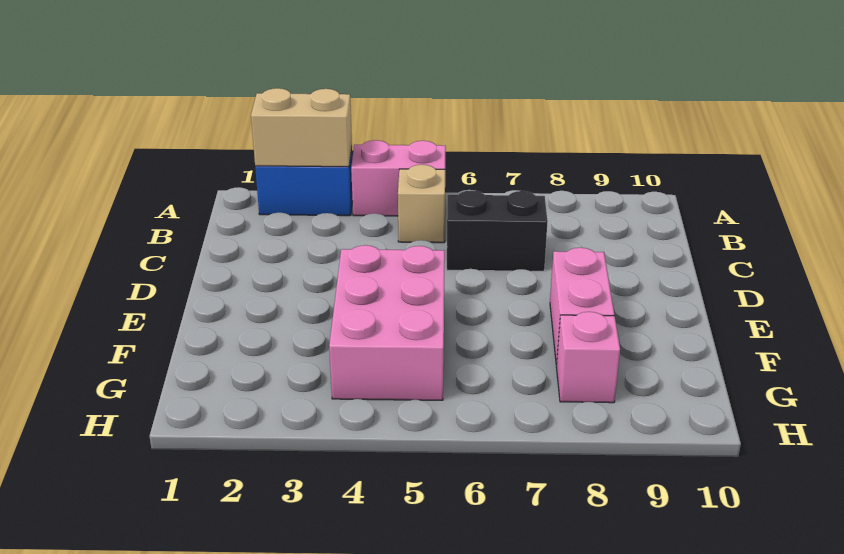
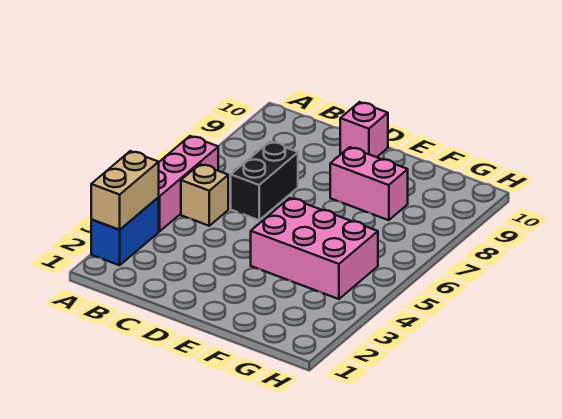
pink brick A4:A5 level 1 -> pink brick A4:A6 level 1
pink brick G8 level 1 -> pink brick D10 level 1

